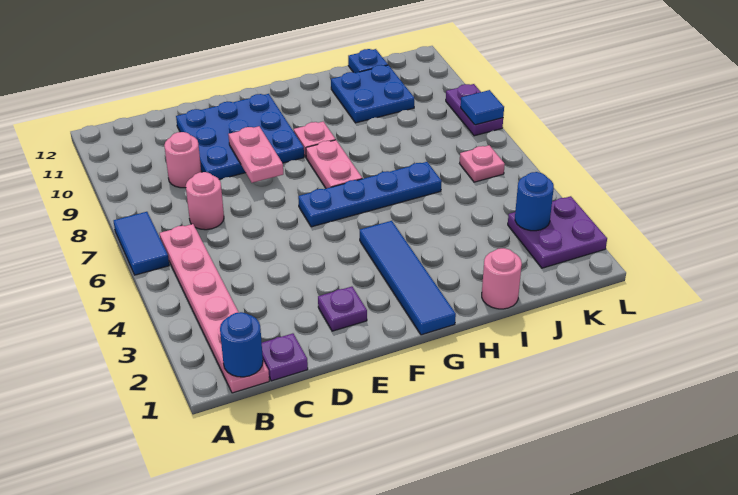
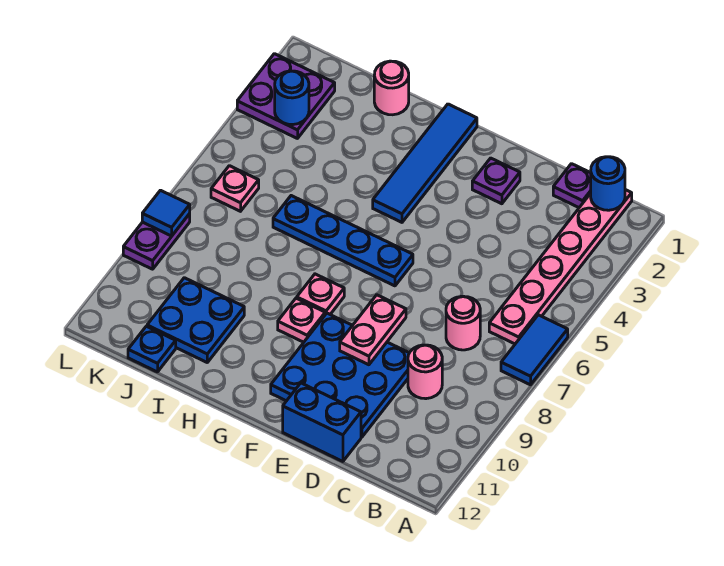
none -> blue brick D12:E12 level 1
pink plate G7:G8 level 1 -> pink plate G8 level 1

